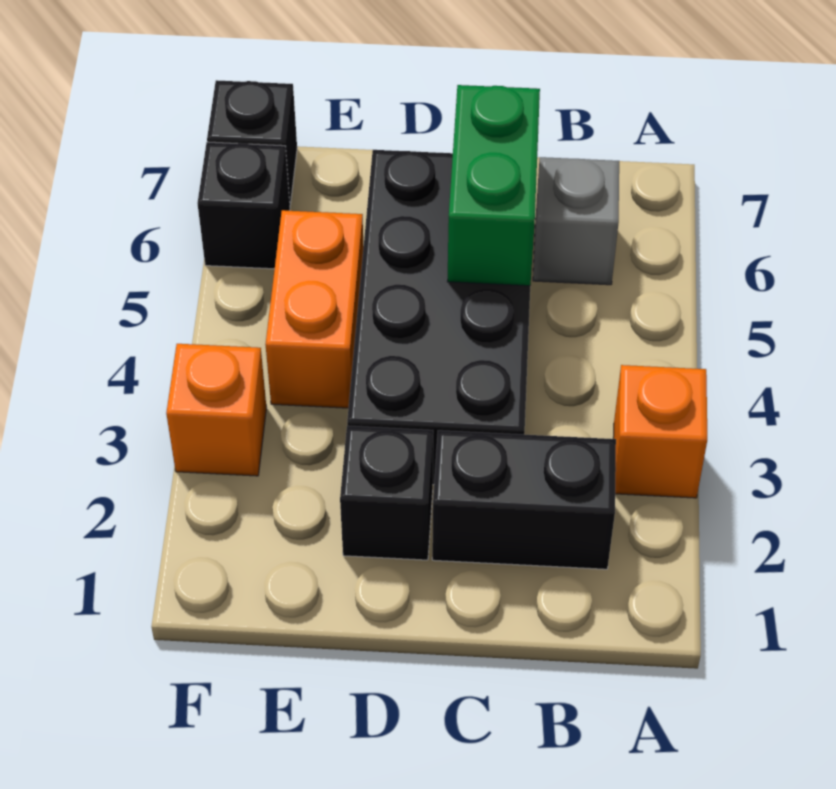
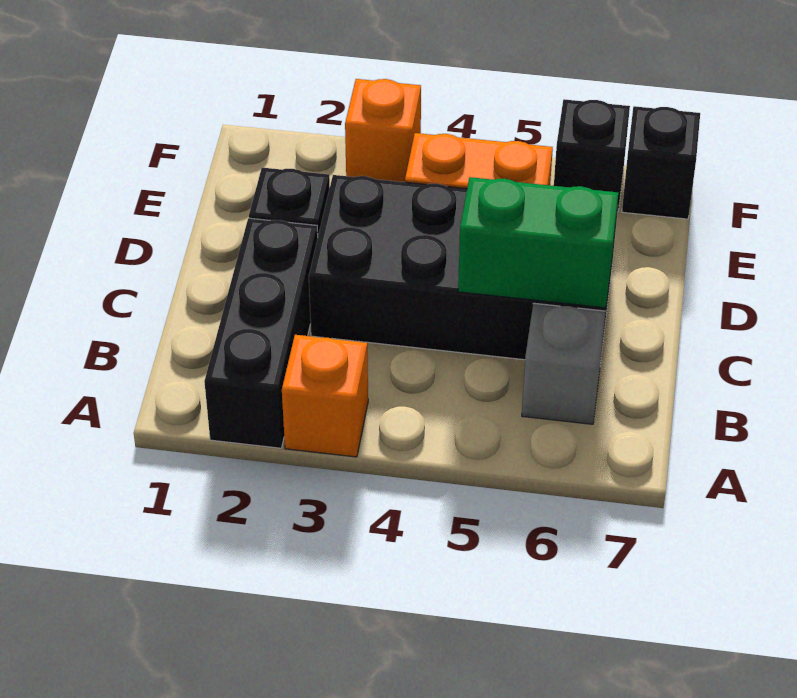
black brick B2:C2 level 1 -> black brick A2:C2 level 1

